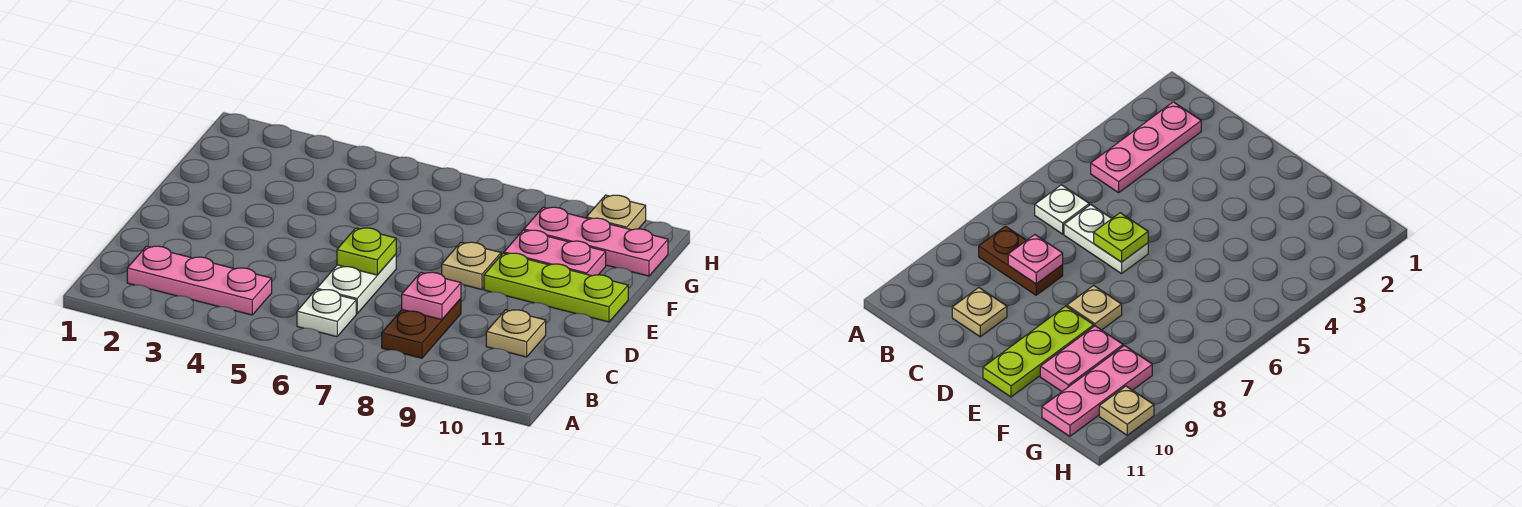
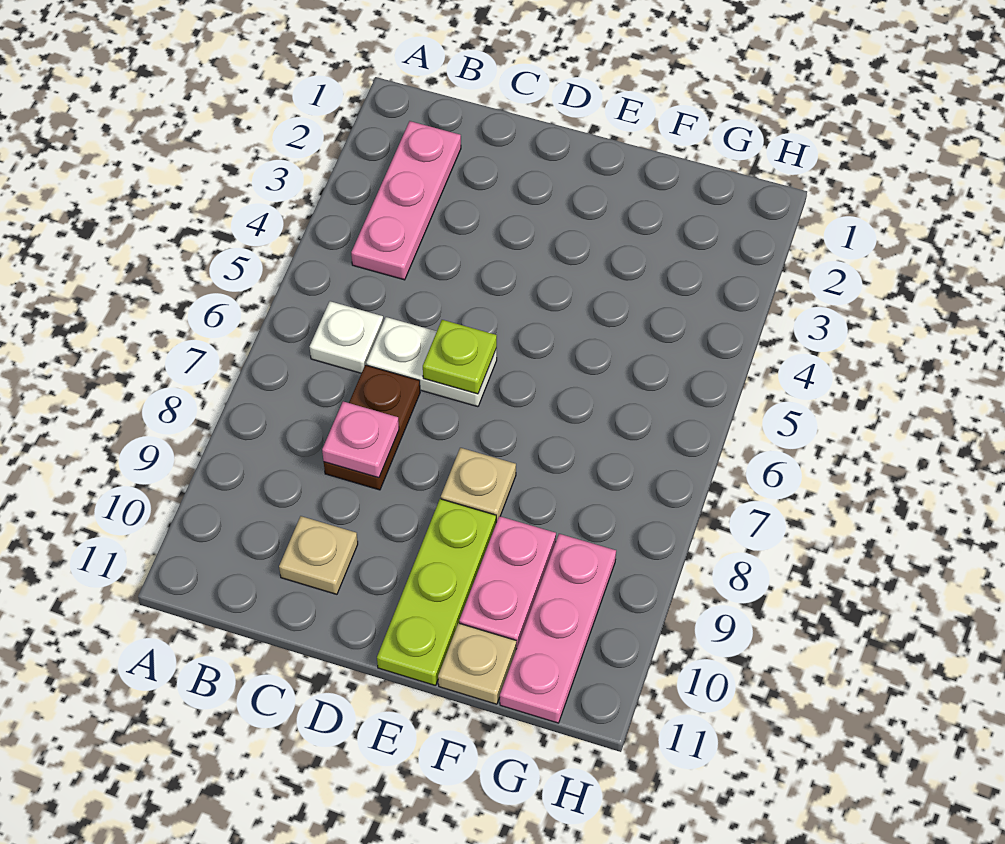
brown plate B8:C8 level 1 -> brown plate C7:C8 level 1
tan plate H10 level 1 -> tan plate F11 level 1

